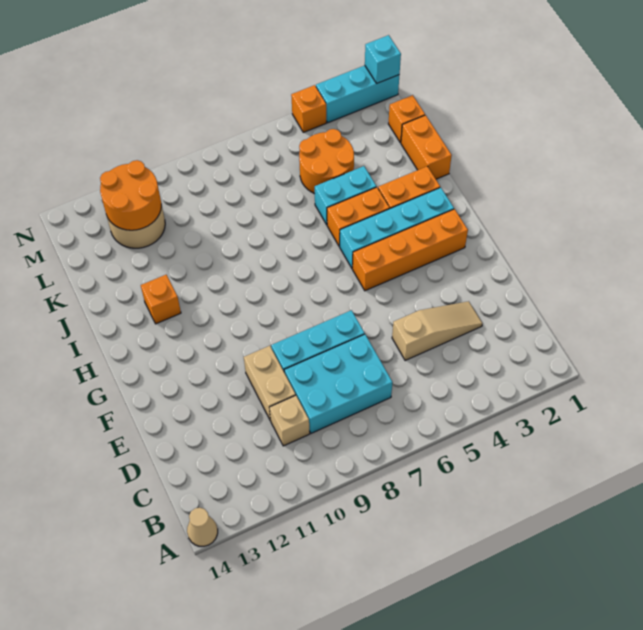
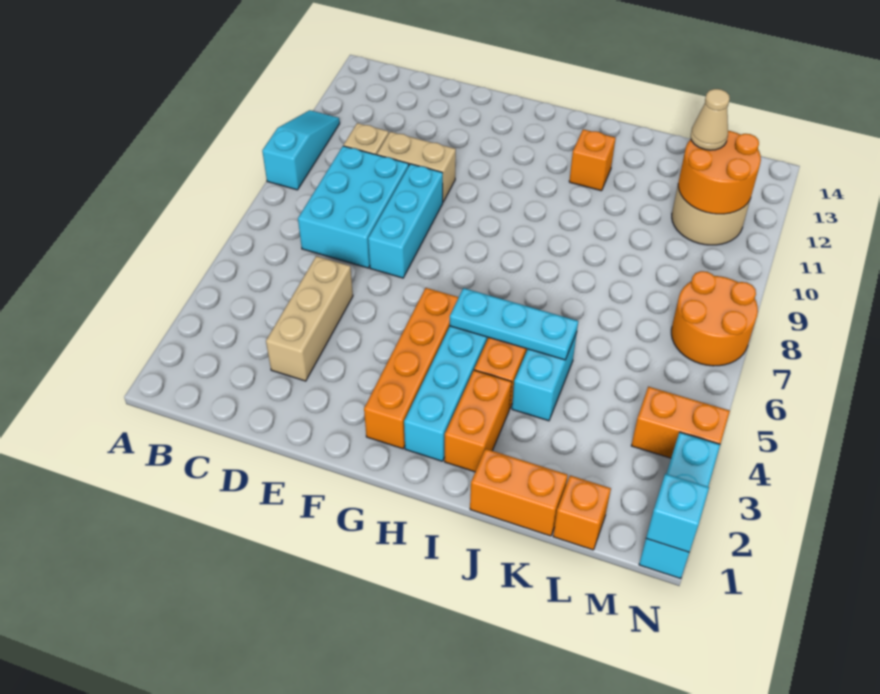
none -> cyan slope A9:A11 level 1 top 9
tan cone A14 level 1 -> tan cone L12 level 3
tan slope D3:D5 level 1 top 5 -> tan brick D3:D5 level 1
none -> cyan plate H5:J5 level 2
orange round brick K4:L5 level 1 -> orange round brick M7:N8 level 1
orange brick N4 level 1 -> orange brick M4:N4 level 1

